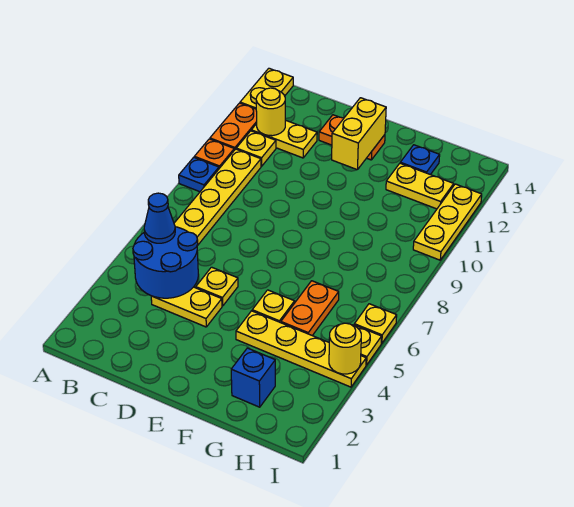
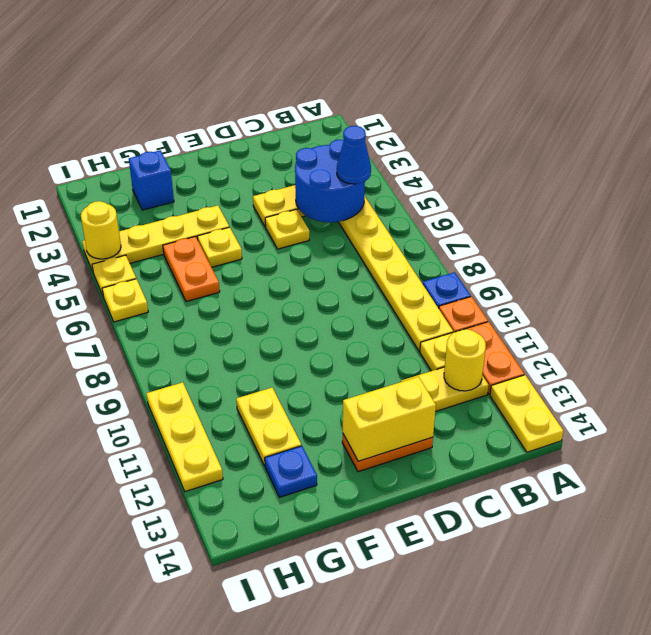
yellow brick E12:E13 level 2 -> yellow brick D13:E13 level 2
yellow plate G12:H12 level 1 -> yellow plate G11:G12 level 1

